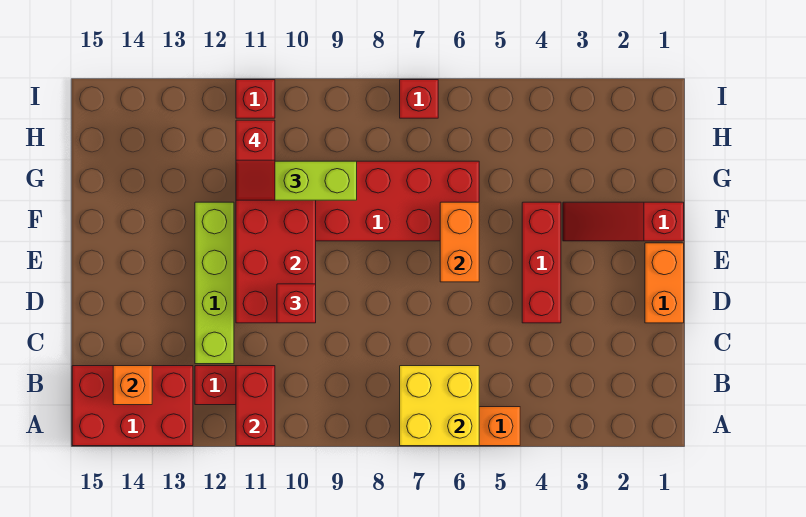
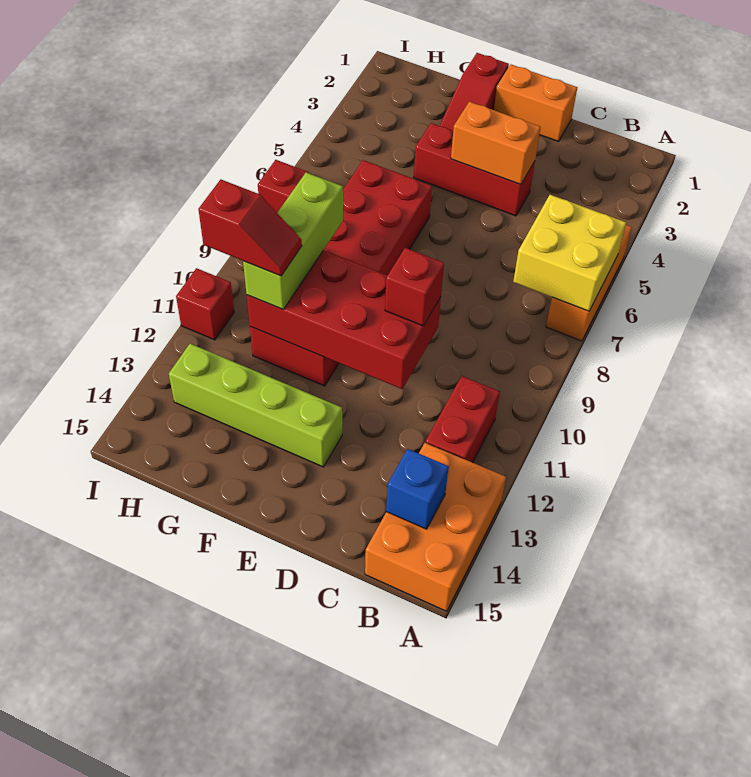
red brick A11:B11 level 2 -> none
red brick A13:B15 level 1 -> orange brick A13:B15 level 1
orange brick B14 level 2 -> blue brick B14 level 2
lime brick C12:F12 level 1 -> lime brick E13:H13 level 1
orange brick E6:F6 level 2 -> orange brick D4:E4 level 2

